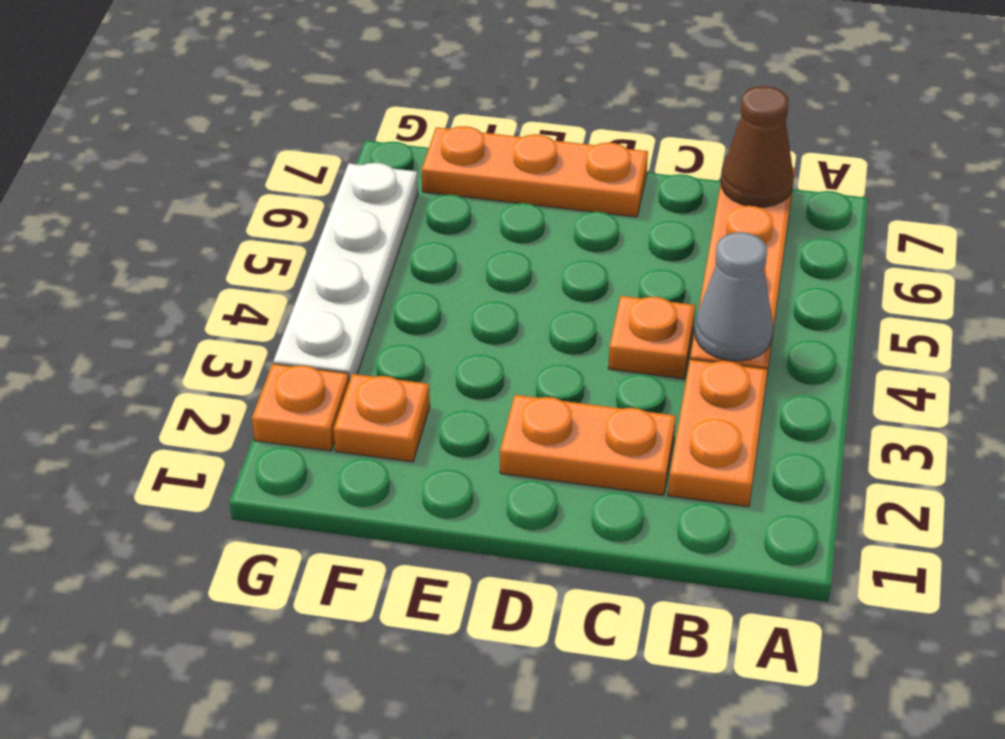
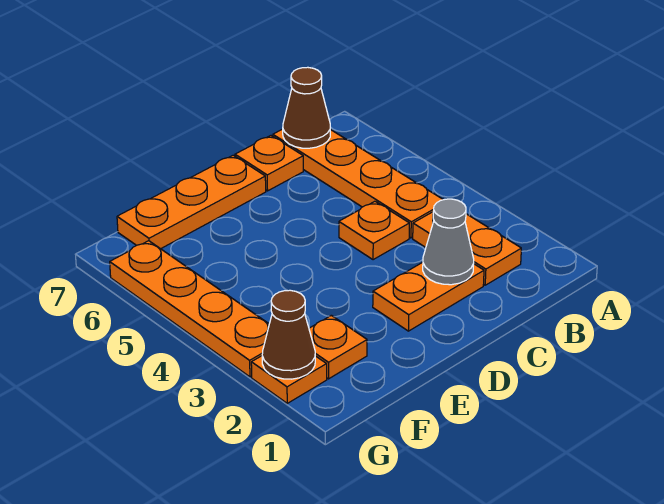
grey cone B4 level 2 -> grey cone C2 level 2
none -> orange plate C7 level 1
none -> brown cone G2 level 2
white plate G3:G6 level 1 -> orange plate G3:G6 level 1

